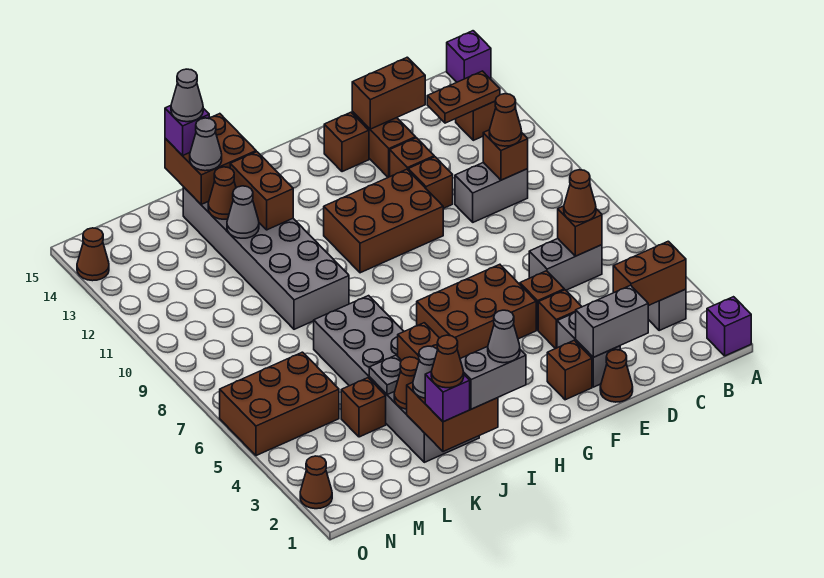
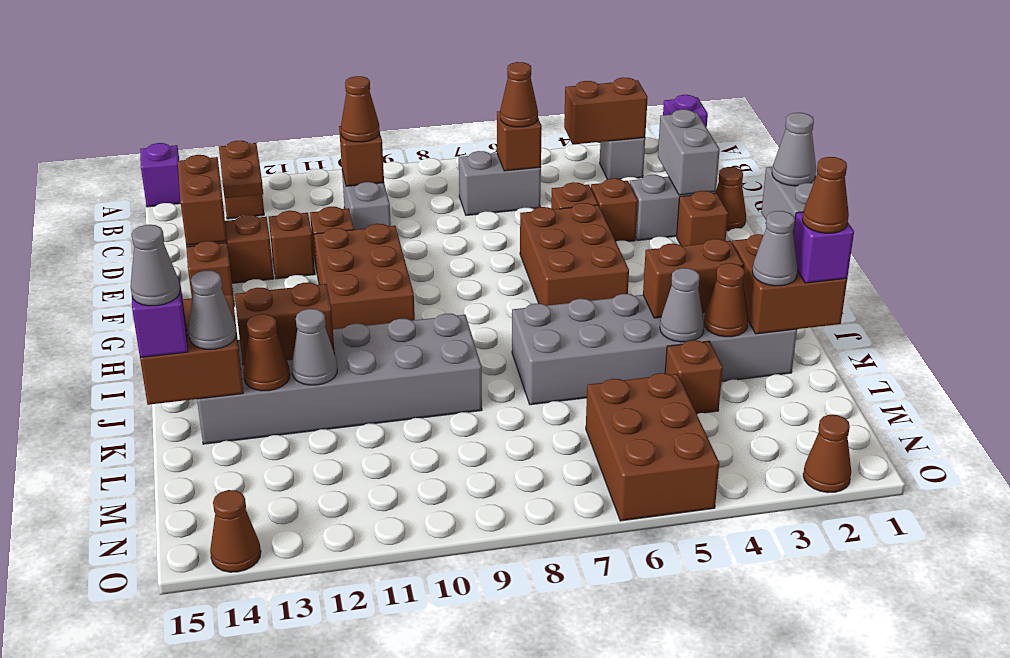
brown brick B3:C3 level 2 -> brown brick B3:B4 level 2
grey brick C6:D6 level 1 -> grey brick C6:C7 level 1
grey plate K4 level 2 -> grey cone K4 level 2

